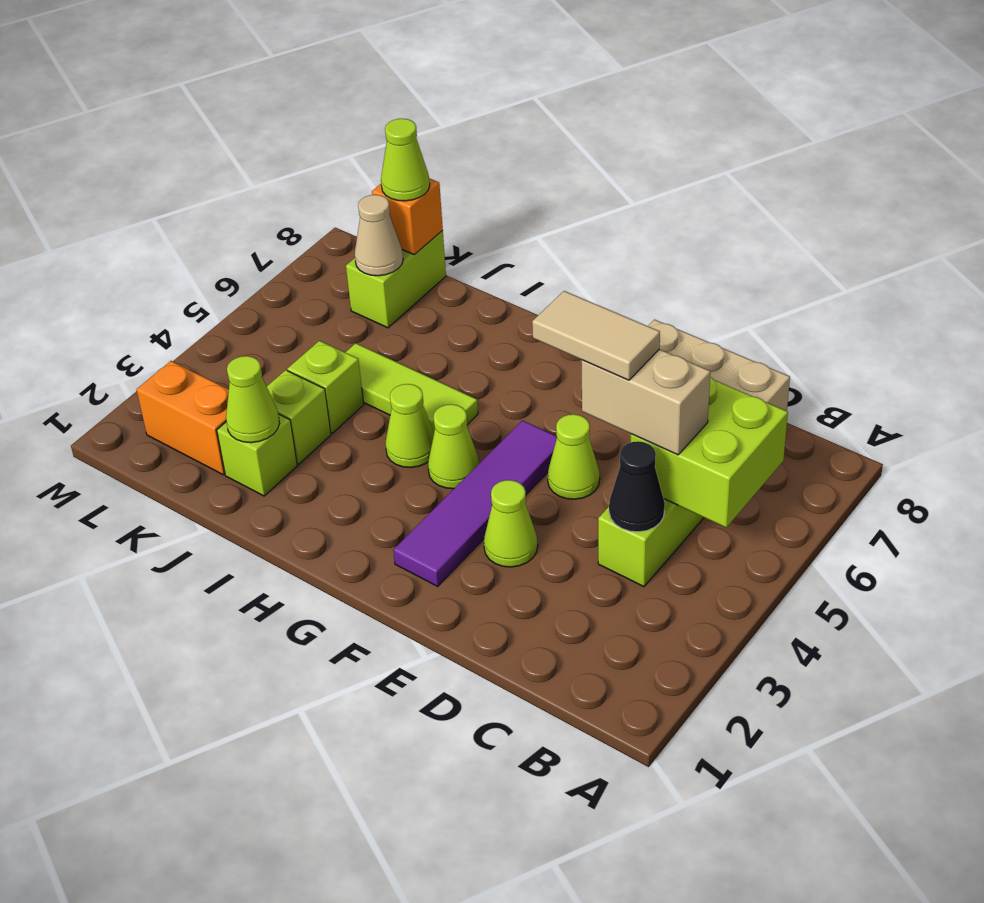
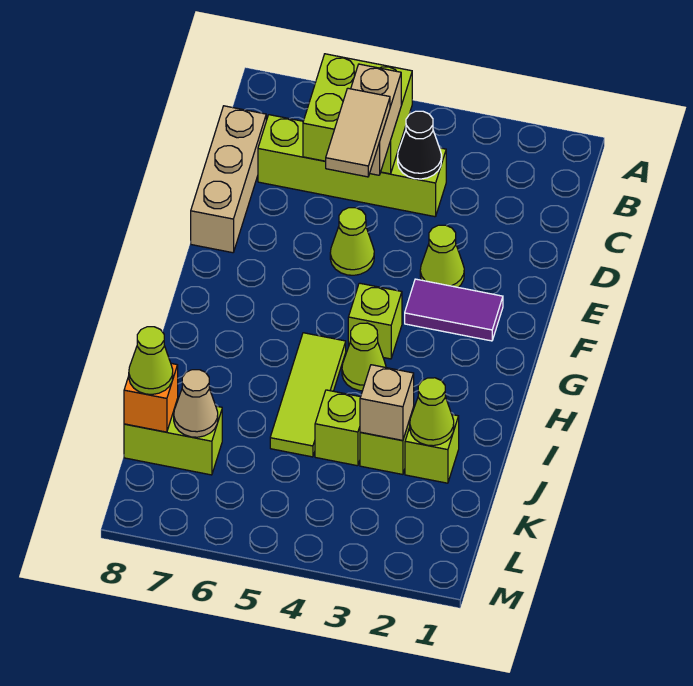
purple tile F2:F5 level 1 -> purple tile F2:F3 level 1
lime cone G4 level 1 -> lime brick G4 level 1
none -> tan brick J3 level 2
orange brick K2:L2 level 1 -> none

